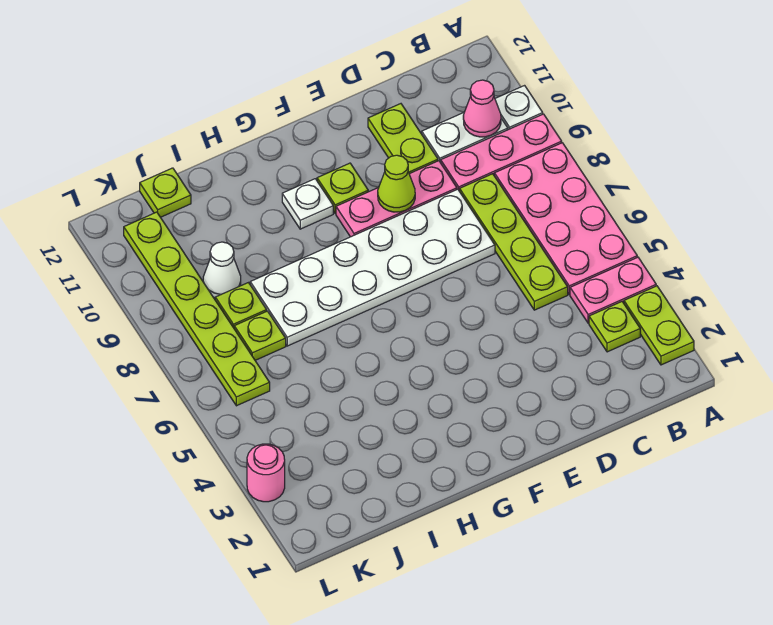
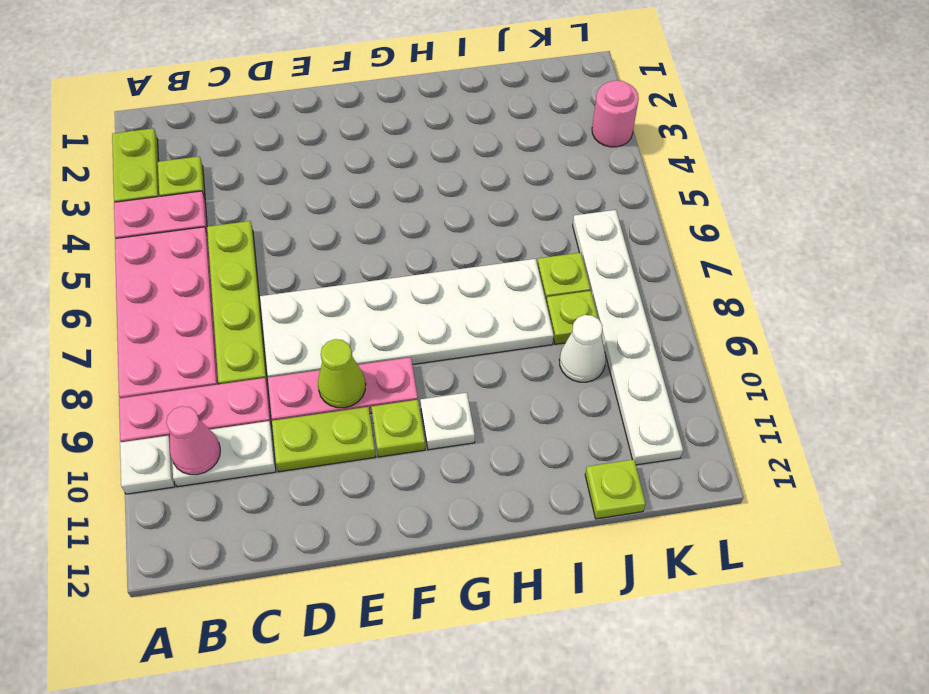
lime plate D10:D11 level 1 -> lime plate D10:E10 level 1
lime plate K6:K11 level 1 -> white plate K6:K11 level 1

